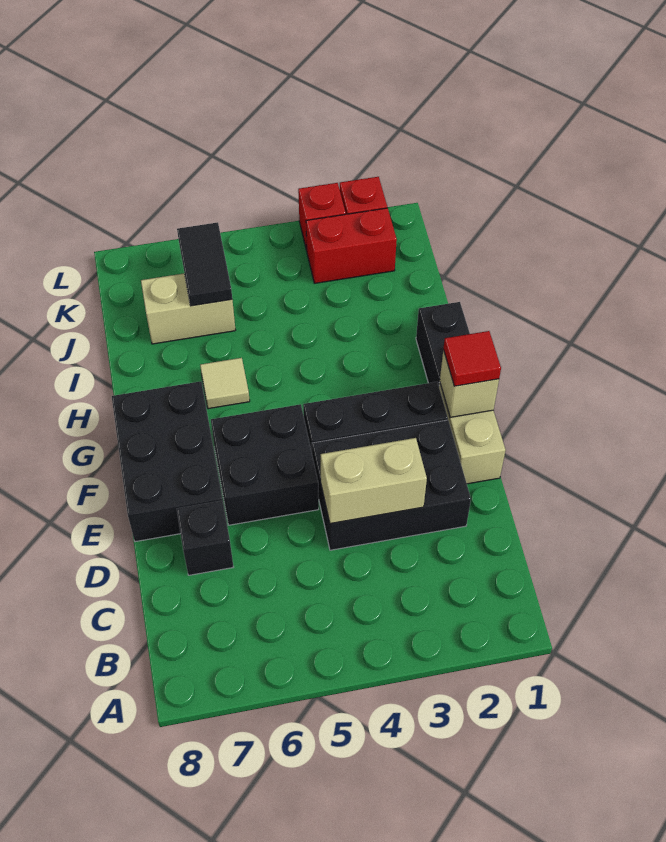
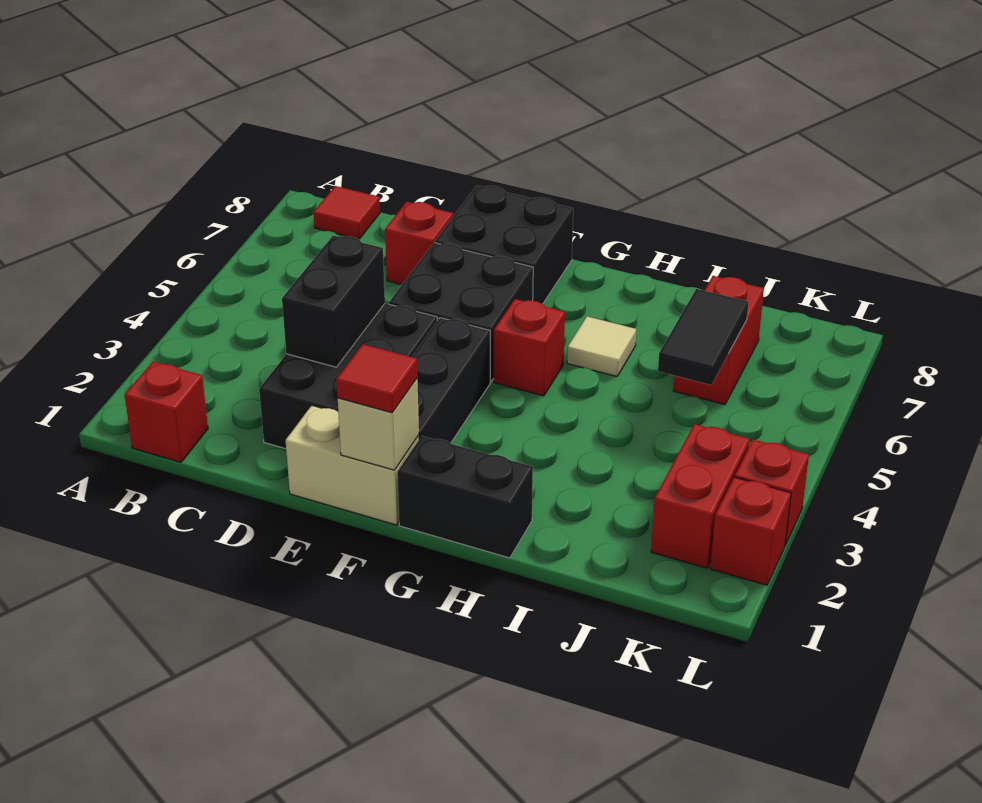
none -> red brick B1 level 1
none -> red tile B8 level 1
tan brick D3:D4 level 2 -> black brick D3:D4 level 2
black brick D7 level 1 -> red brick D7 level 1
black brick E7:G8 level 1 -> black brick E7:F8 level 1
none -> red brick G5 level 1
tan brick J6:J7 level 1 -> red brick J6:J7 level 1
black tile J6:K6 level 2 -> black tile J5:J6 level 2

